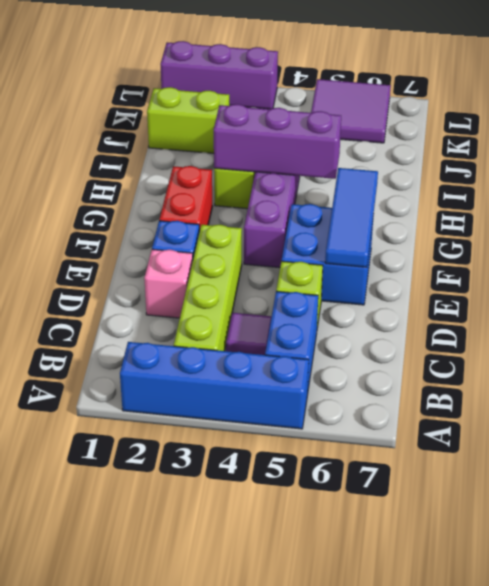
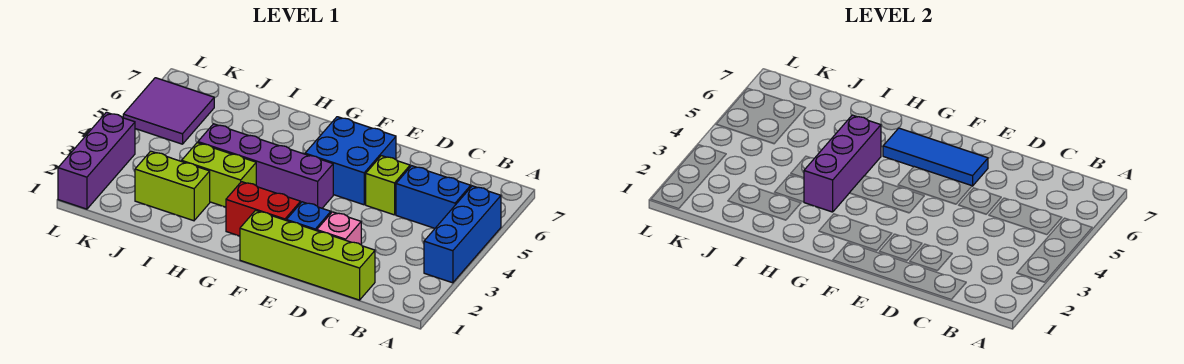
blue brick A2:A5 level 1 -> blue brick A3:A5 level 1
lime brick B3:E3 level 1 -> lime brick C1:F1 level 1
purple tile C4 level 1 -> none
lime brick J1:J2 level 1 -> lime brick I2:J2 level 1

